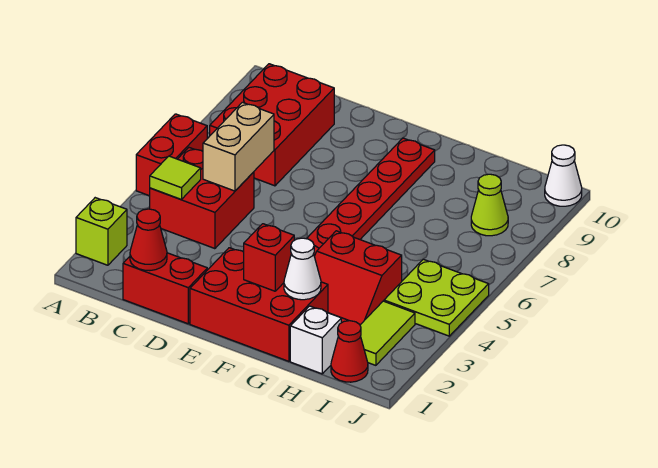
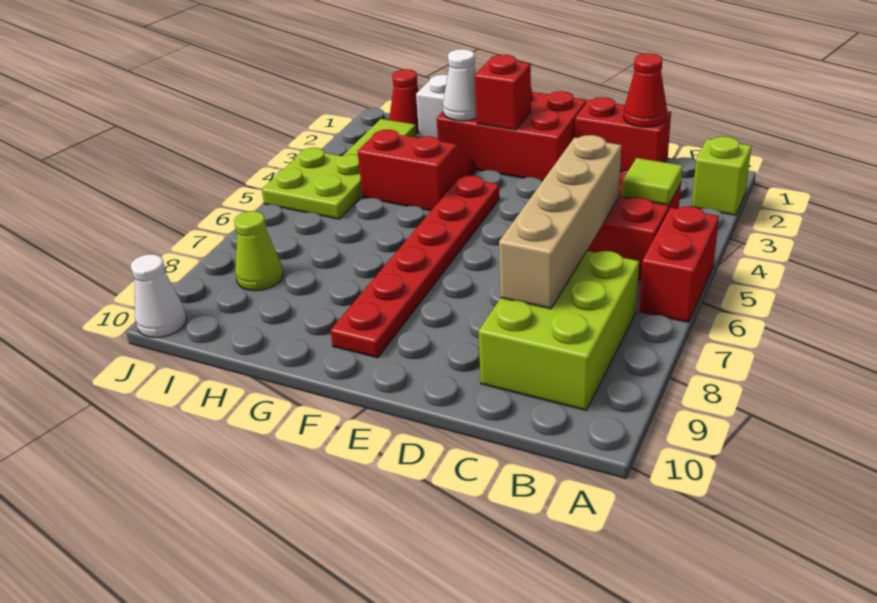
red brick B7:C9 level 1 -> lime brick B7:C9 level 1
tan brick C5:C6 level 2 -> tan brick C5:C8 level 2

